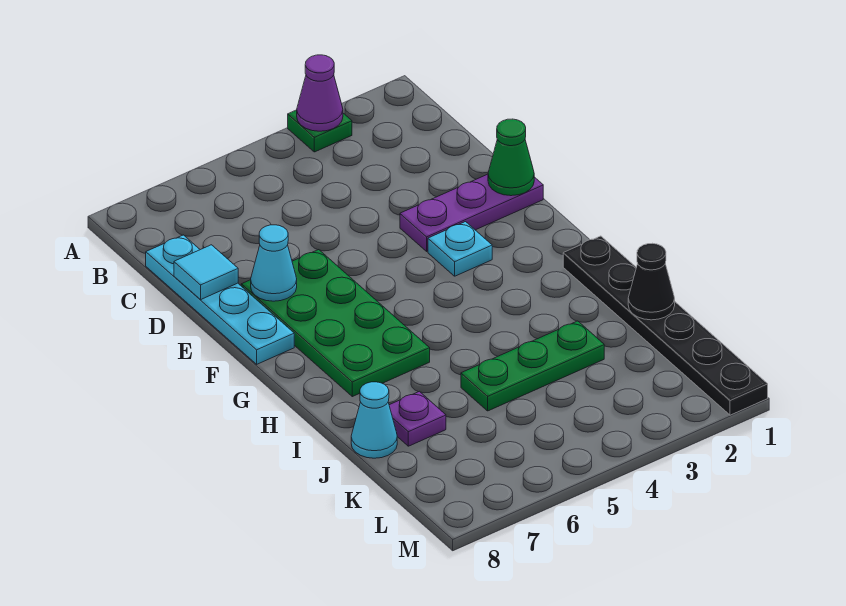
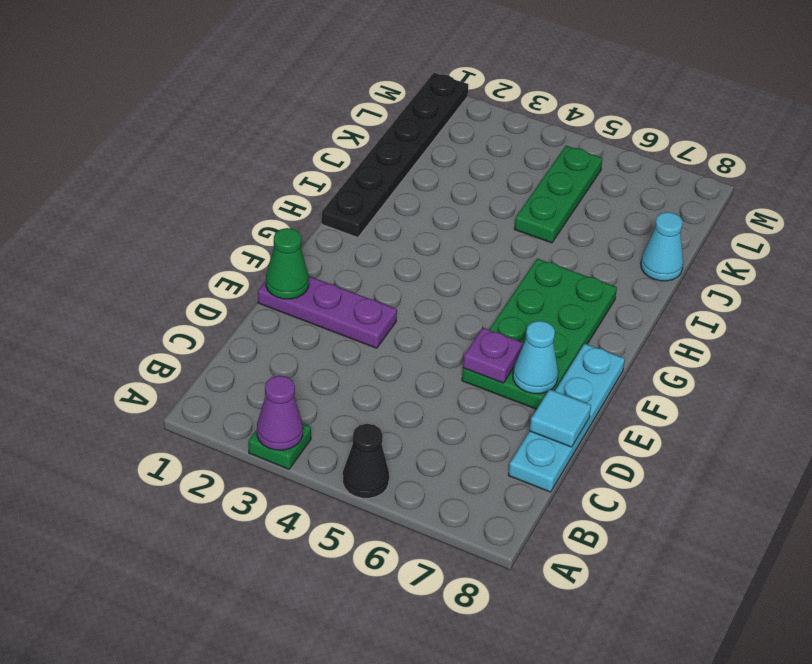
cyan plate F3 level 1 -> none
black cone J1 level 2 -> black cone A5 level 1
green plate J3:J5 level 1 -> green plate J5:L5 level 1
purple plate J7 level 1 -> purple plate E6 level 2

